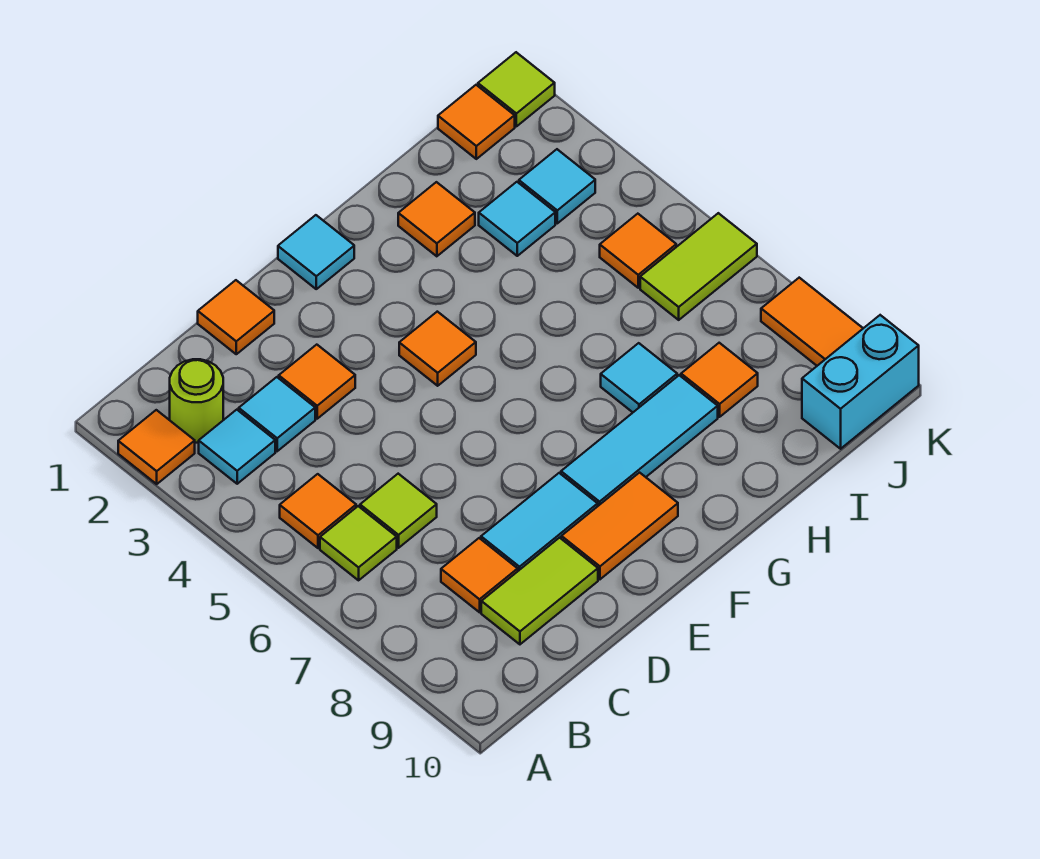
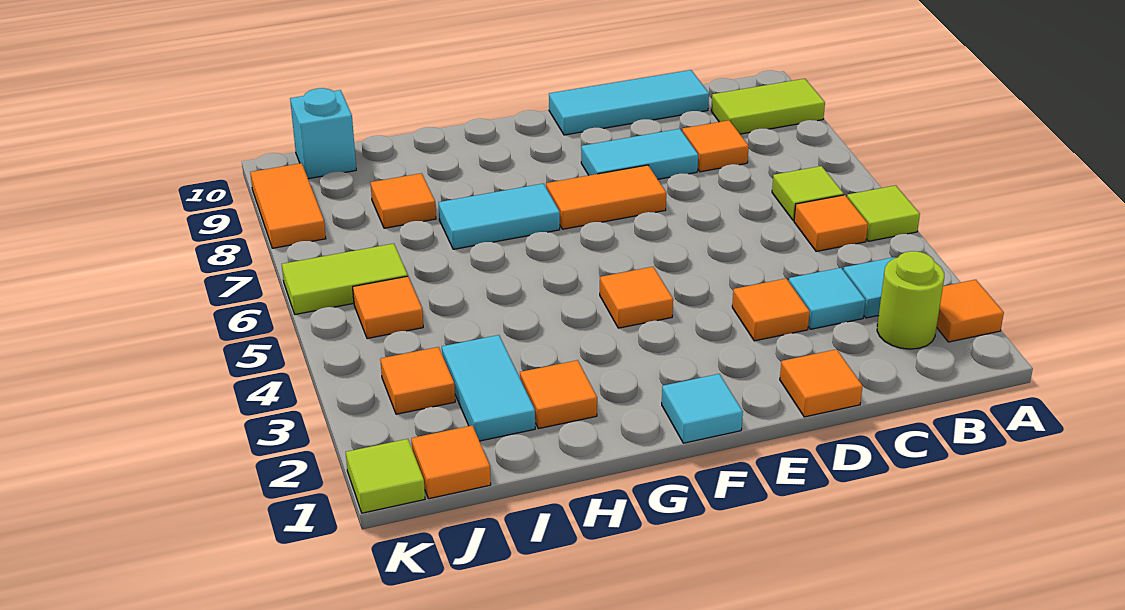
lime tile C6 level 1 -> lime tile A5 level 1
lime tile C9:D9 level 1 -> lime tile A9:B9 level 1
orange tile E9:F9 level 1 -> orange tile E7:F7 level 1
cyan tile F8:H8 level 1 -> cyan tile C10:E10 level 1
cyan tile H7 level 1 -> cyan tile G7:H7 level 1
cyan tile I3 level 1 -> cyan tile I2:I3 level 1
cyan tile J3 level 1 -> orange tile J3 level 1
cyan brick J10:K10 level 1 -> cyan brick J10 level 1

